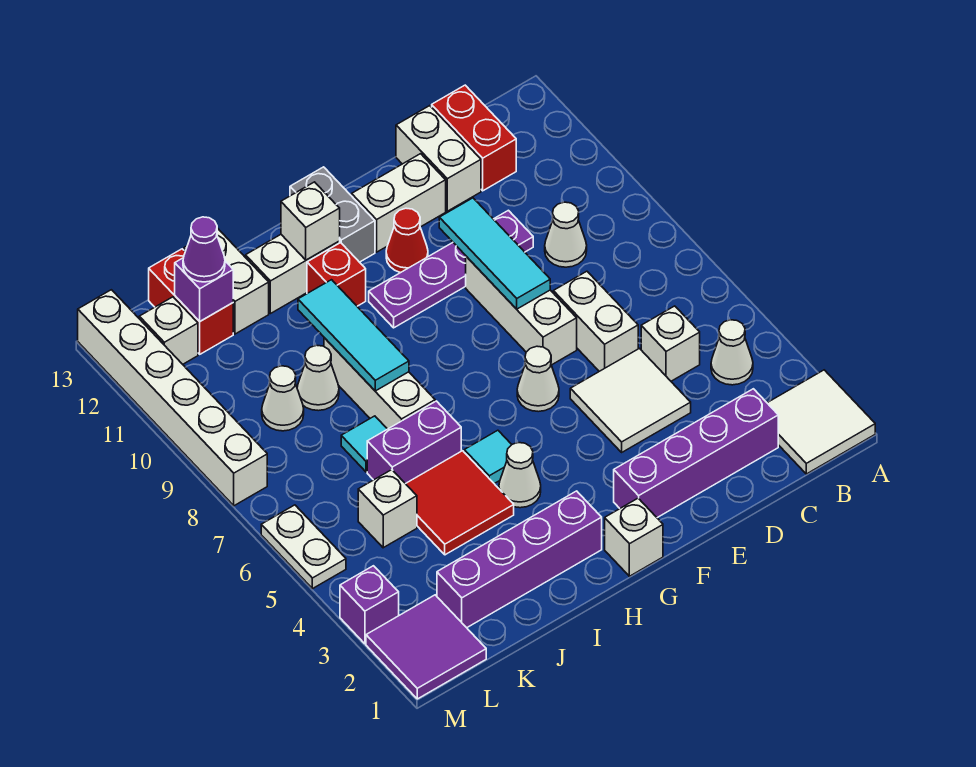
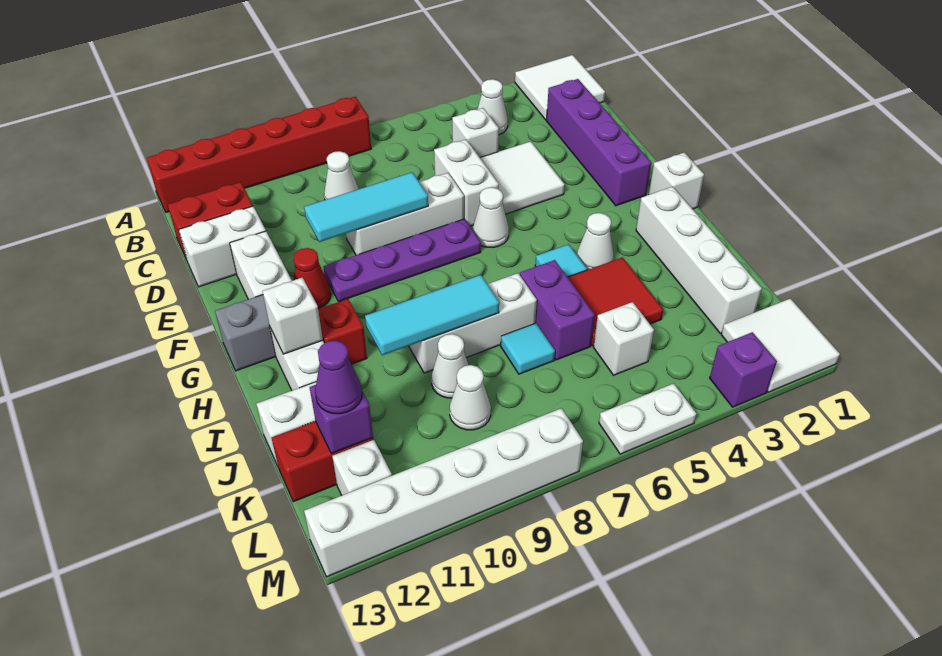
none -> red brick A8:A13 level 1
white brick D6:D7 level 1 -> white brick D6:E6 level 1
purple plate D10:G10 level 1 -> purple plate F7:F10 level 1
purple brick H2:K2 level 1 -> white brick H2:K2 level 1
purple tile L1:M2 level 1 -> white tile L1:M2 level 1

